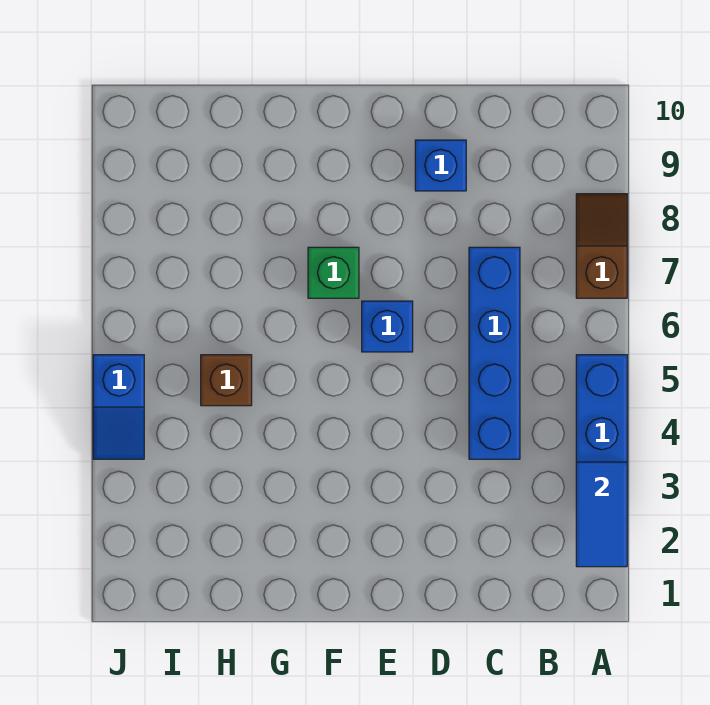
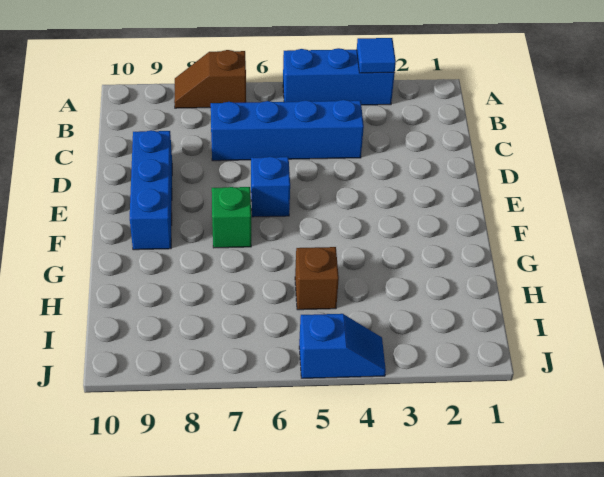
blue tile A2:A3 level 2 -> blue tile A3 level 2
blue brick D9 level 1 -> blue brick D9:F9 level 1

